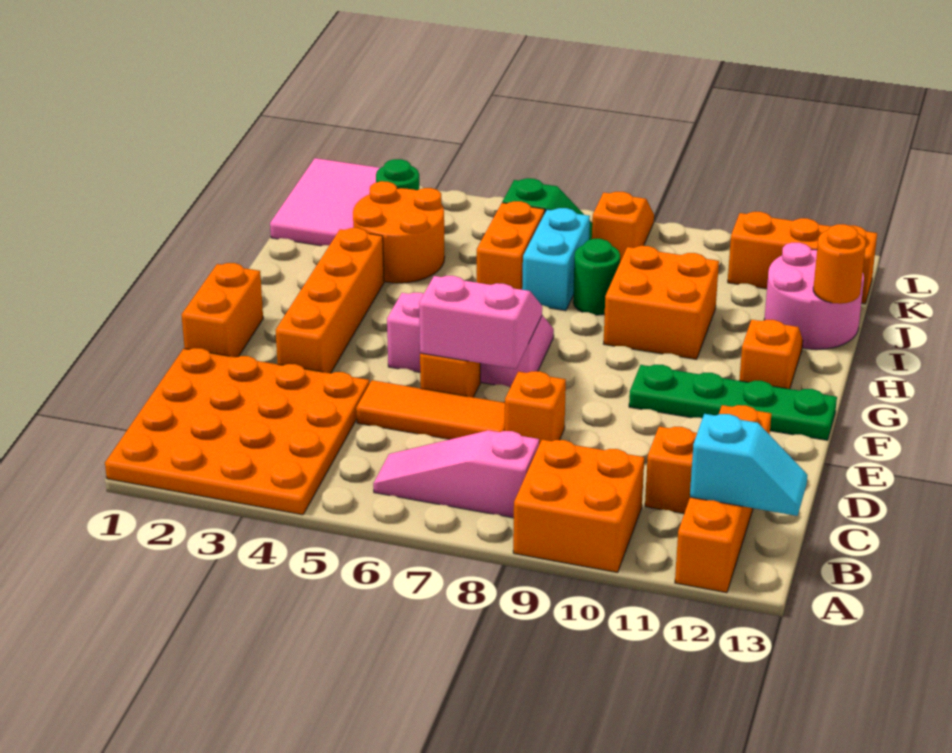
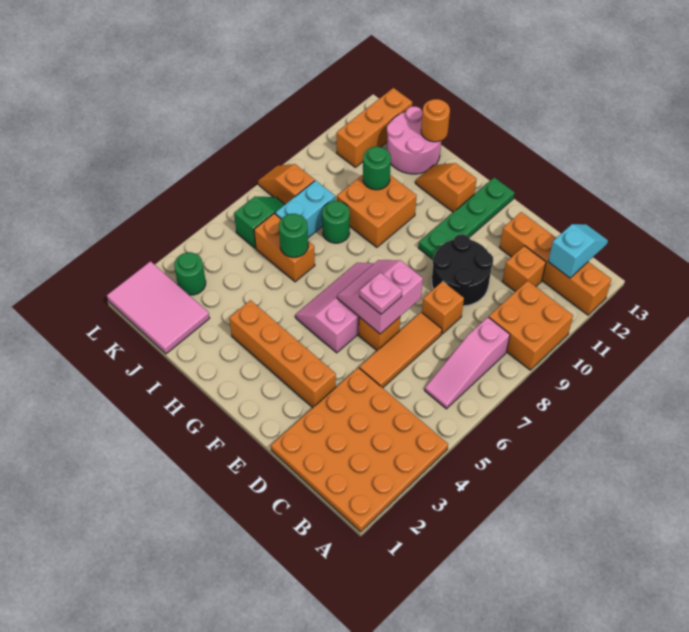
none -> black round brick D9:E10 level 1
orange brick E1:F1 level 1 -> none
none -> pink plate E6 level 3
orange round brick I3:J4 level 1 -> none
none -> green round brick I6 level 2
cyan brick I7:J7 level 1 -> cyan brick J7:J8 level 1
none -> green round brick I10 level 2

